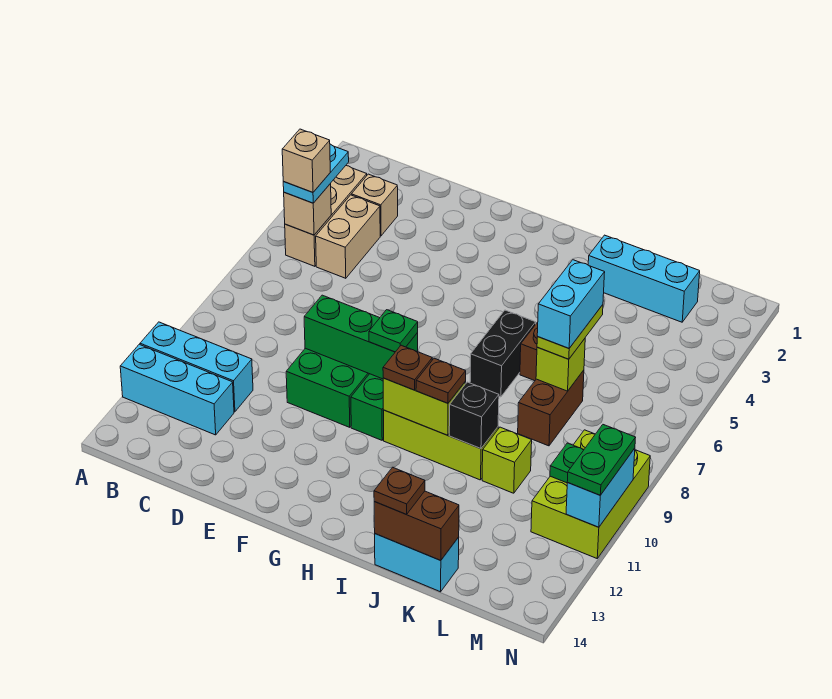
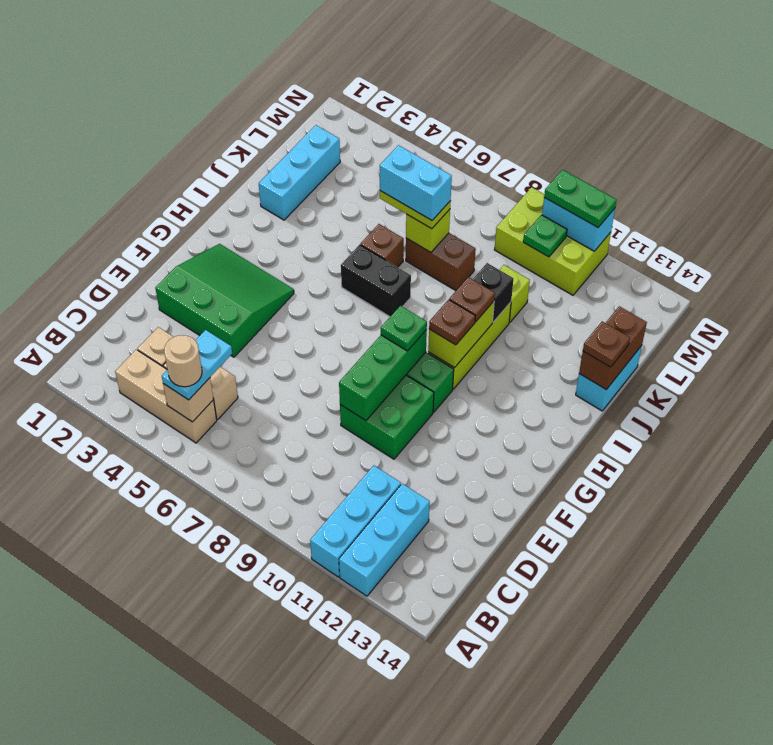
cyan plate B4:B5 level 3 -> cyan plate B5:C5 level 3
tan brick B5 level 4 -> tan round brick B5 level 4
none -> green slope E2:G4 level 1 top E

